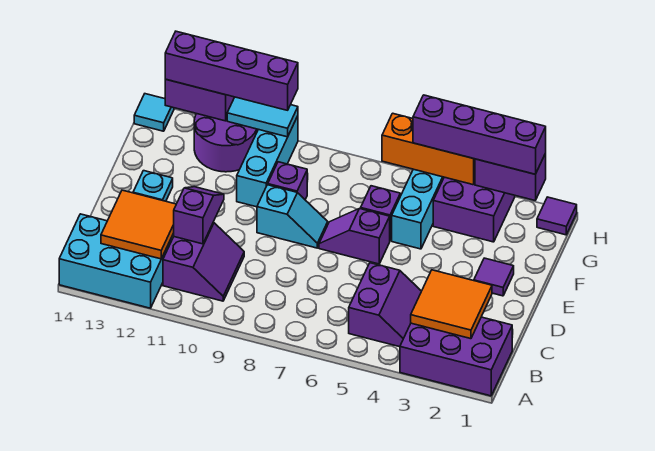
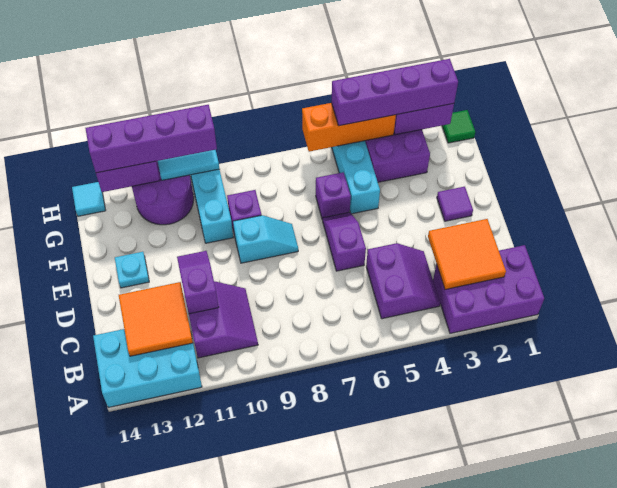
purple slope E6:E7 level 1 top 6 -> purple slope D6:E6 level 1 top D
purple tile H1 level 1 -> green tile H1 level 1

